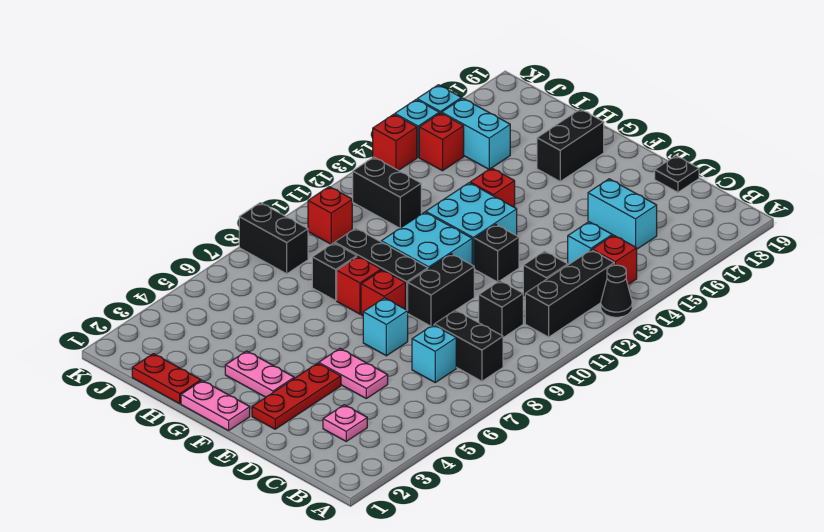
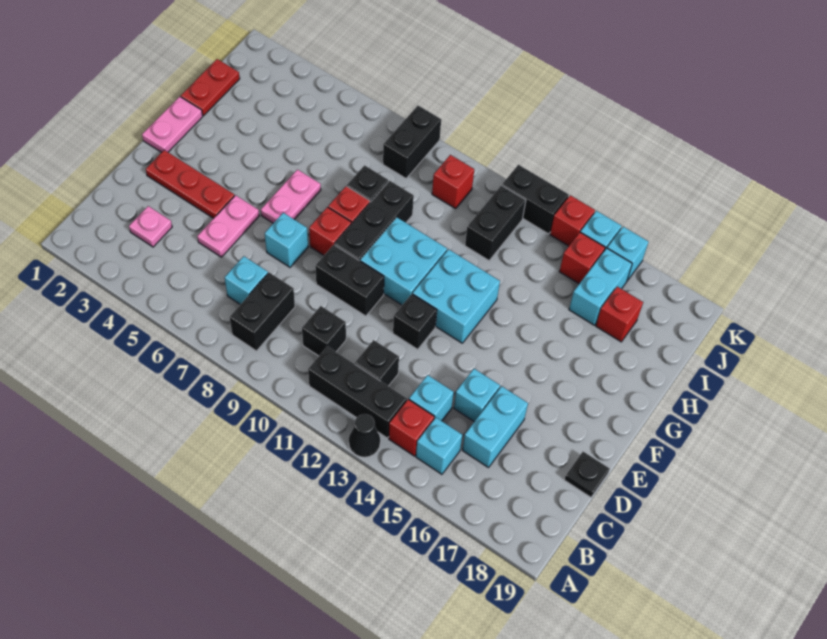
none -> cyan brick B15 level 1
none -> cyan brick D15 level 1
pink plate F3:G3 level 1 -> pink plate F6:G6 level 1
red brick G14 level 1 -> red brick I17 level 1
black brick G17:G18 level 1 -> black brick K12:K13 level 1

